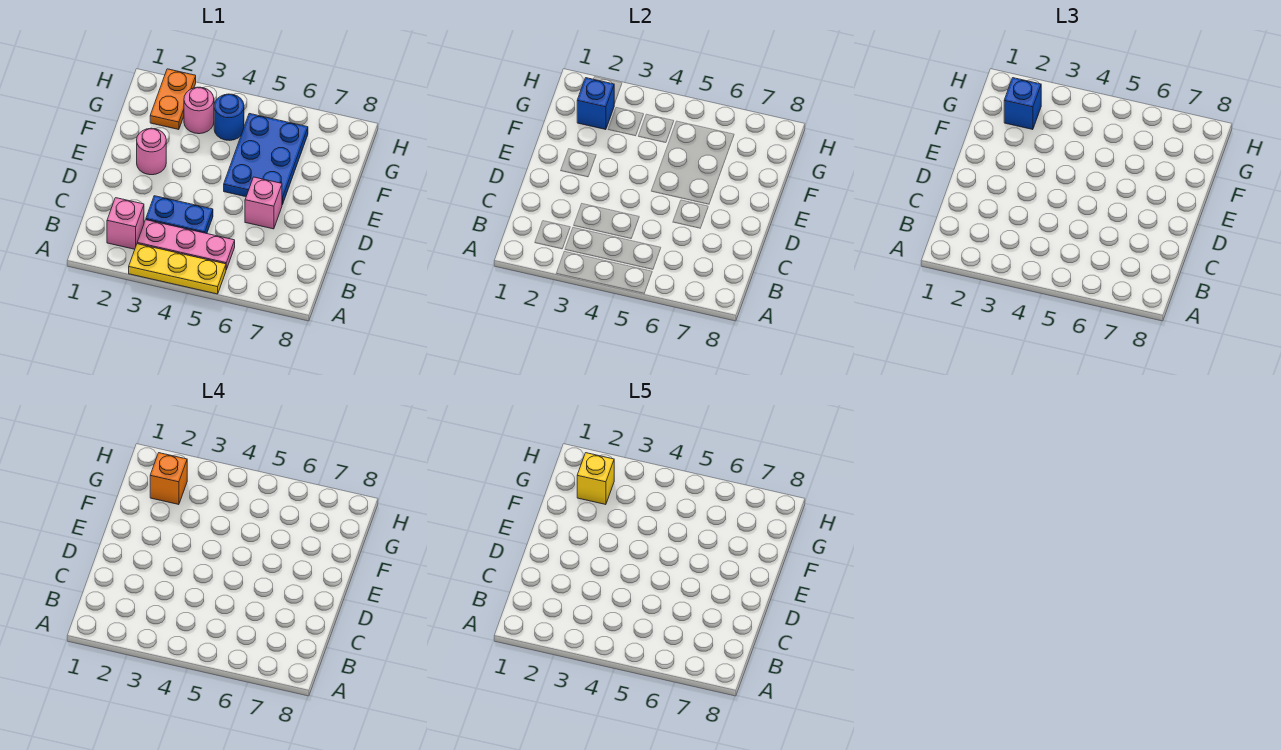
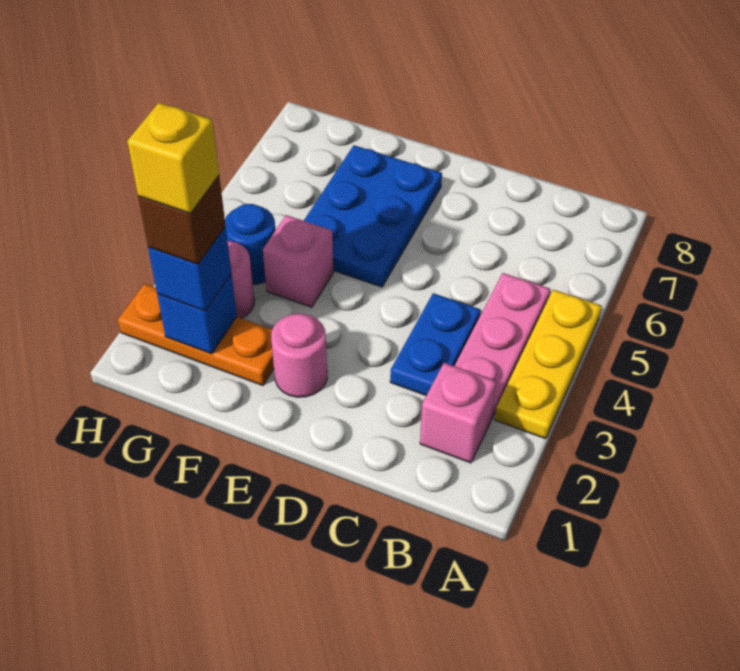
pink brick D6 level 1 -> pink brick F4 level 1
blue plate E5:G6 level 1 -> blue plate E5:F7 level 1
orange plate G2:H2 level 1 -> orange plate F2:H2 level 1
orange brick G2 level 4 -> brown brick G2 level 4

